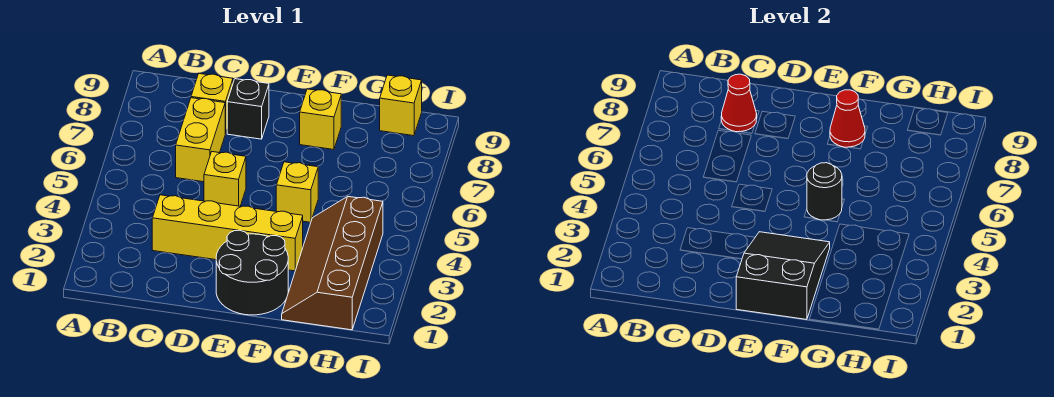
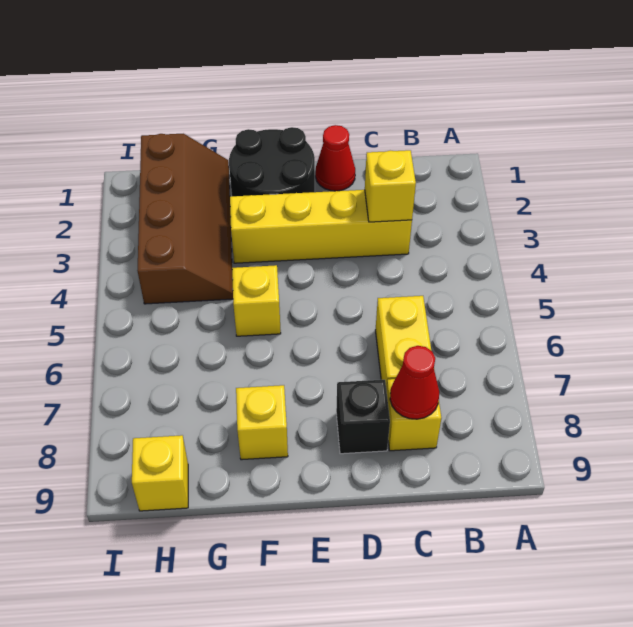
yellow brick D5 level 1 -> yellow brick C3 level 2
black slope E1:F3 level 2 top 1 -> none
black round brick F5 level 2 -> none
red cone F8 level 2 -> red cone D1 level 1

